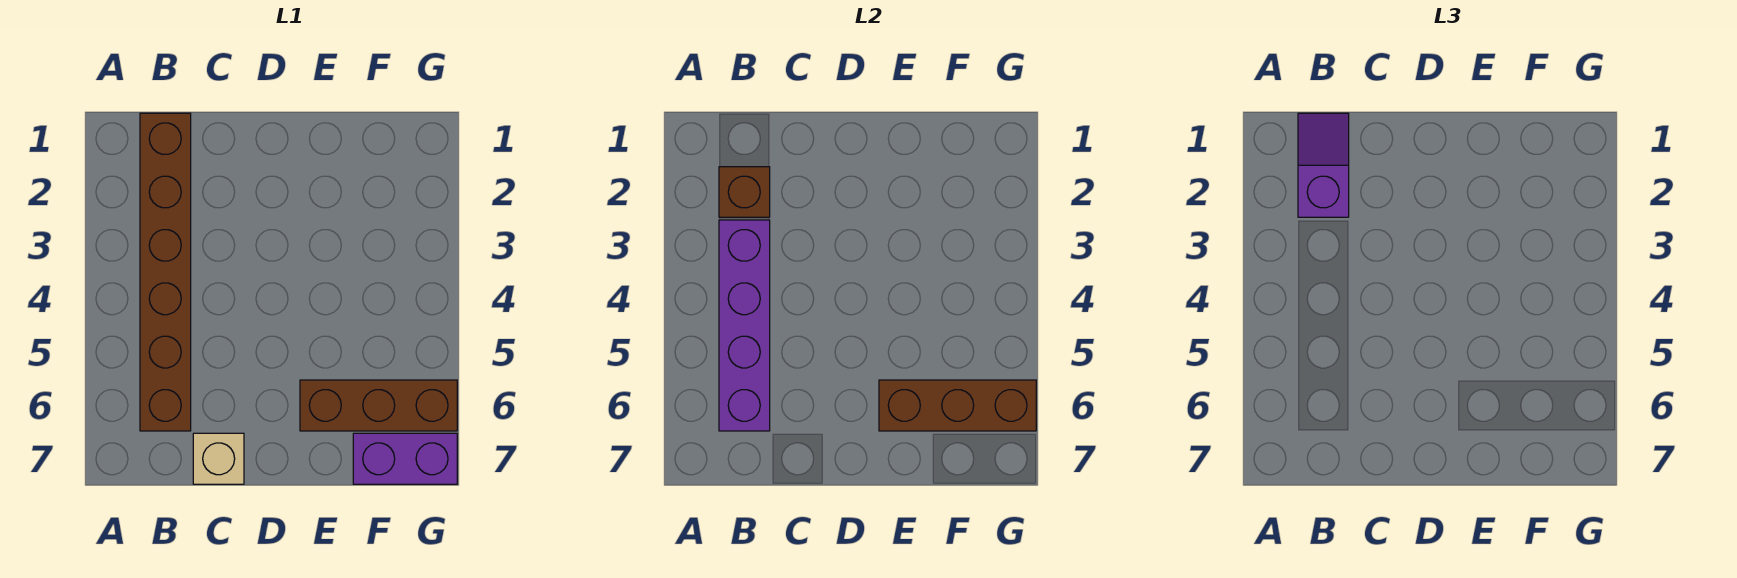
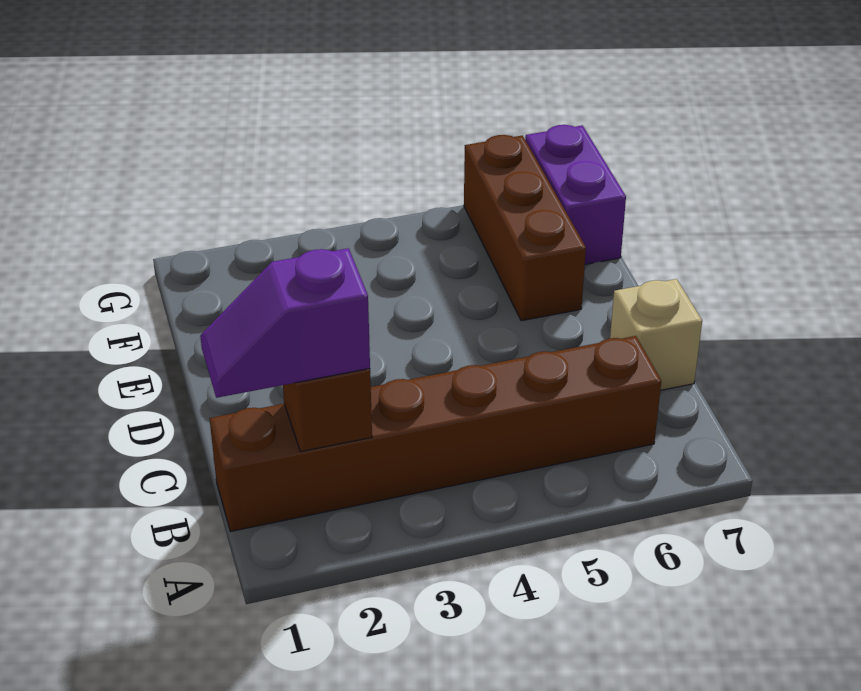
purple brick B3:B6 level 2 -> none
brown brick E6:G6 level 2 -> none

